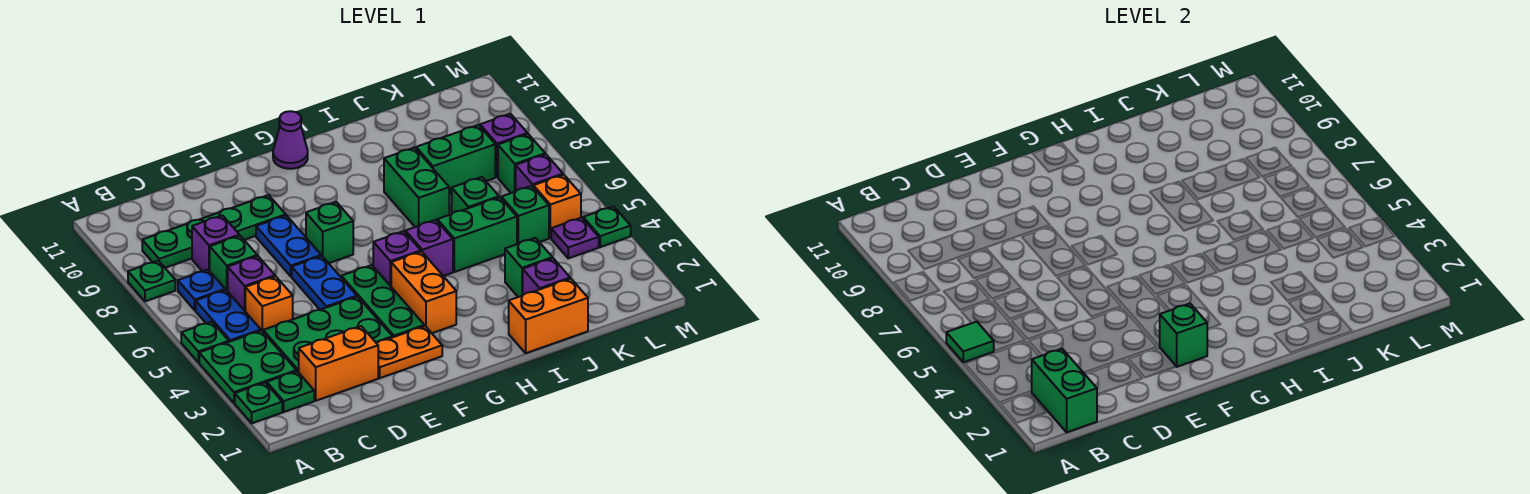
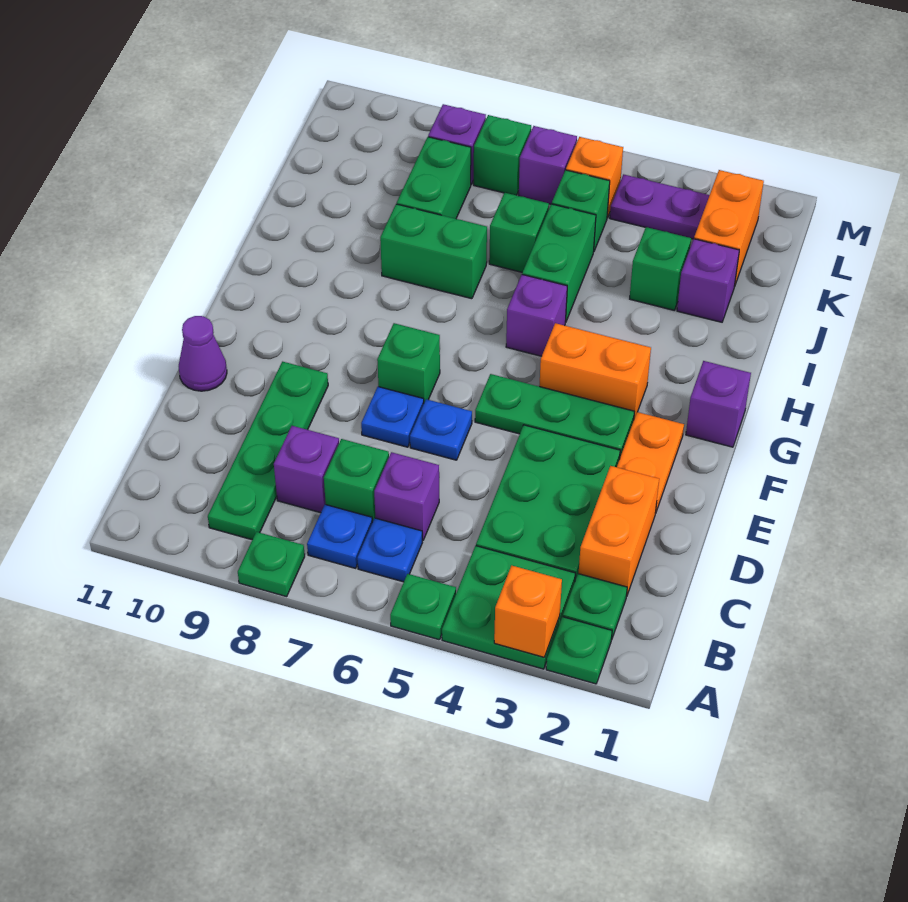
green tile A5 level 2 -> none
green brick B1:B2 level 2 -> none
blue plate B5:B6 level 1 -> blue plate B6 level 1
orange brick C5 level 1 -> orange brick A3 level 2
blue plate E5:E6 level 1 -> blue plate E6 level 1
blue plate E7:E8 level 1 -> blue plate E7 level 1
green brick F2 level 2 -> none
purple brick G5 level 1 -> purple brick G1 level 1
purple cone G11 level 1 -> purple cone E11 level 1
orange brick I1:J1 level 1 -> orange brick K2:L2 level 1
purple plate L4 level 1 -> purple plate L3:L4 level 1
green plate M4 level 1 -> none

